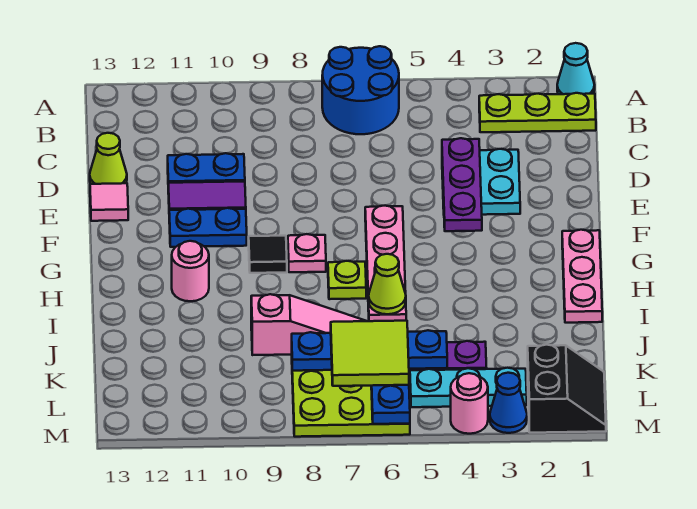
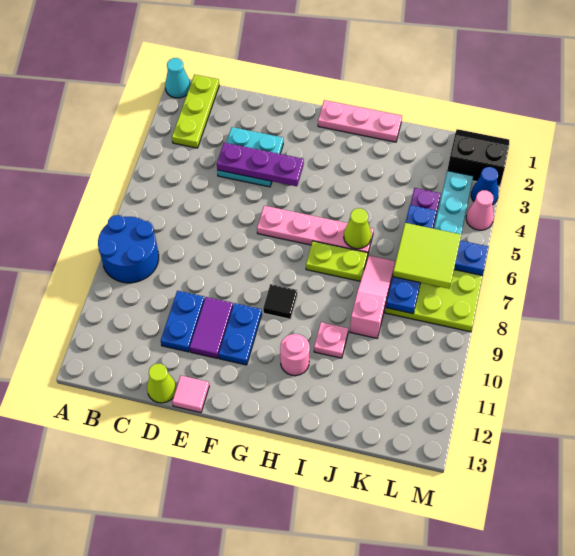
blue round brick A6:B7 level 1 -> blue round brick A8:B9 level 1
pink plate G8 level 1 -> pink plate I10 level 1
lime plate H7 level 1 -> lime plate H7:I7 level 1
pink round brick M4 level 1 -> pink cone M4 level 1

